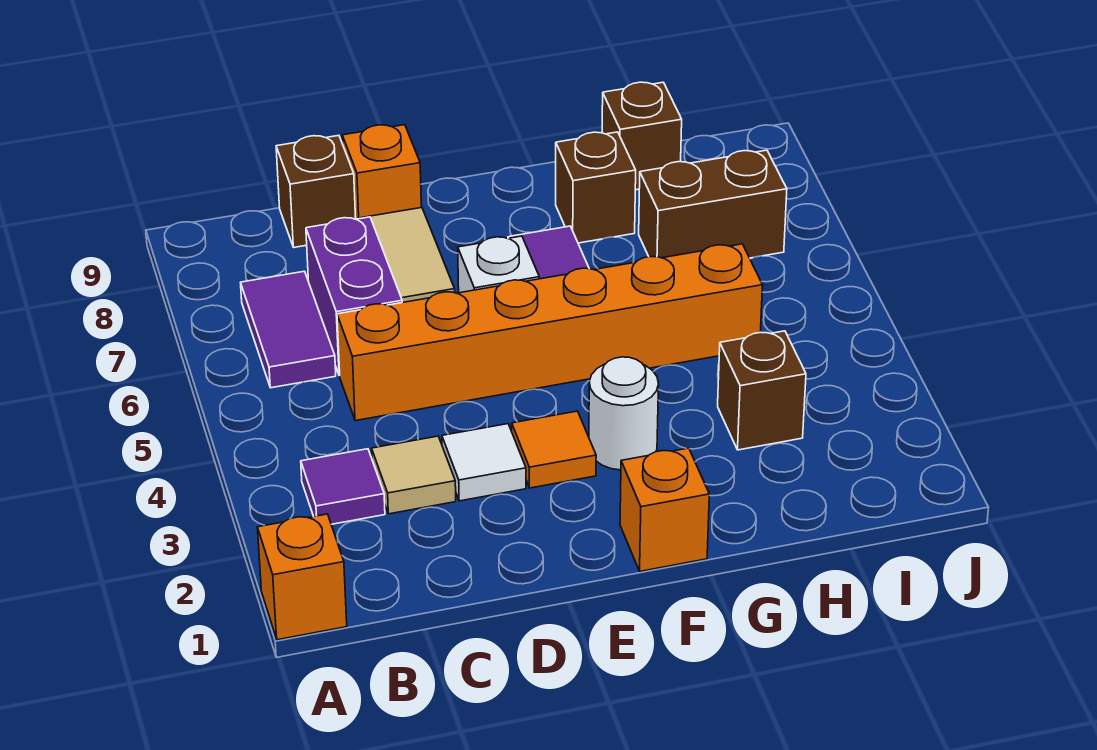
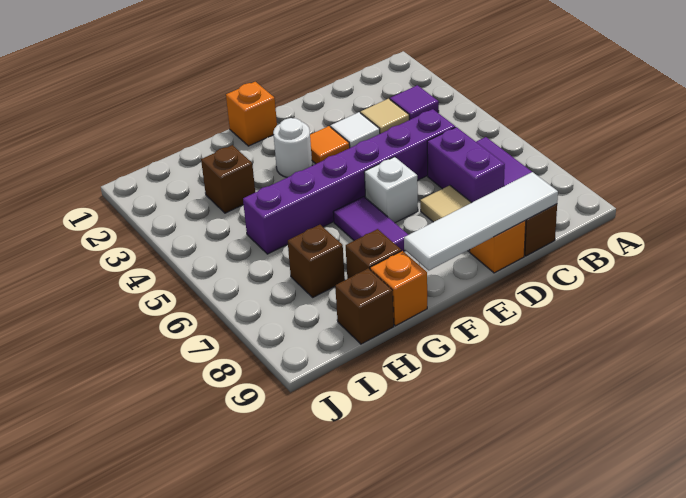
orange brick A1 level 1 -> orange brick G9 level 1
orange brick C5:H5 level 1 -> purple brick C5:H5 level 1
none -> white tile C9:F9 level 2
brown brick H7:I7 level 1 -> brown brick H7 level 1

